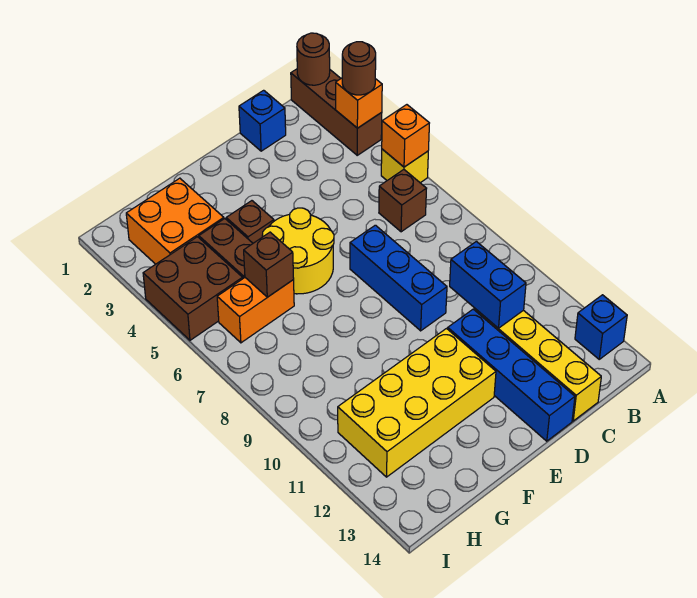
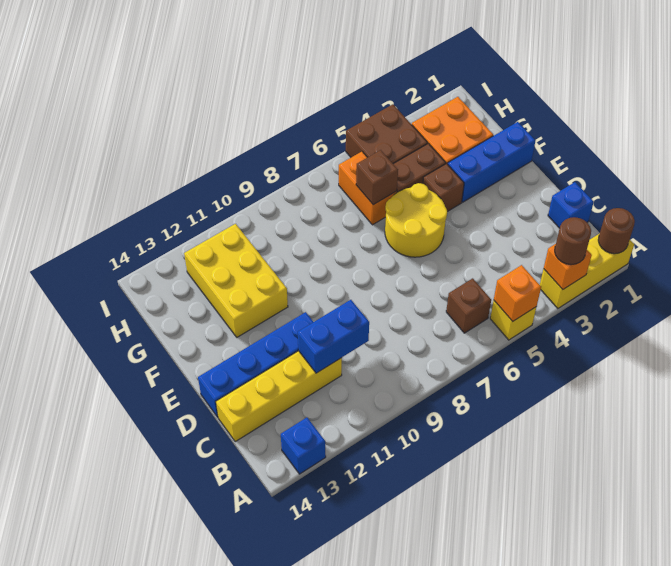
brown brick A1:A3 level 1 -> yellow brick A1:A3 level 1
blue brick D7:D9 level 1 -> blue brick F1:F3 level 1
yellow brick E11:H12 level 1 -> yellow brick F11:H12 level 1

